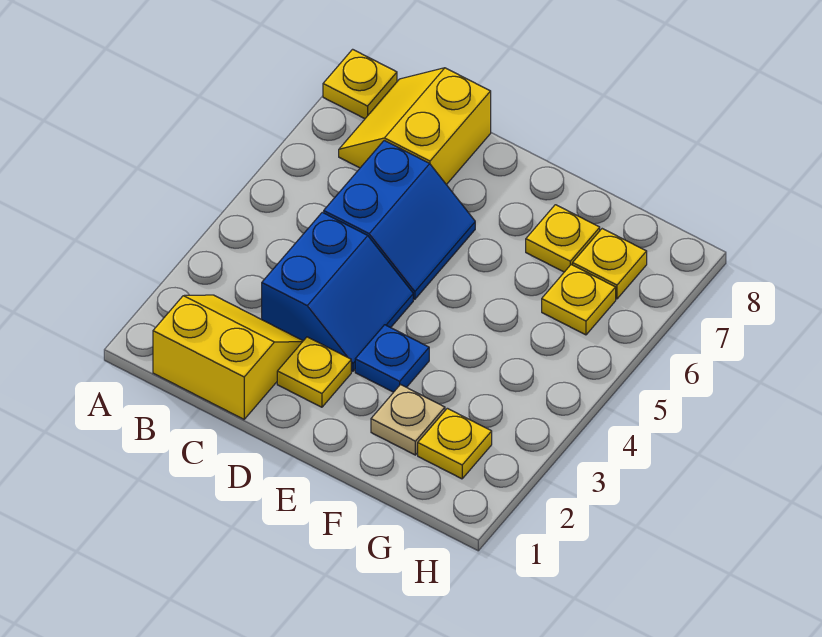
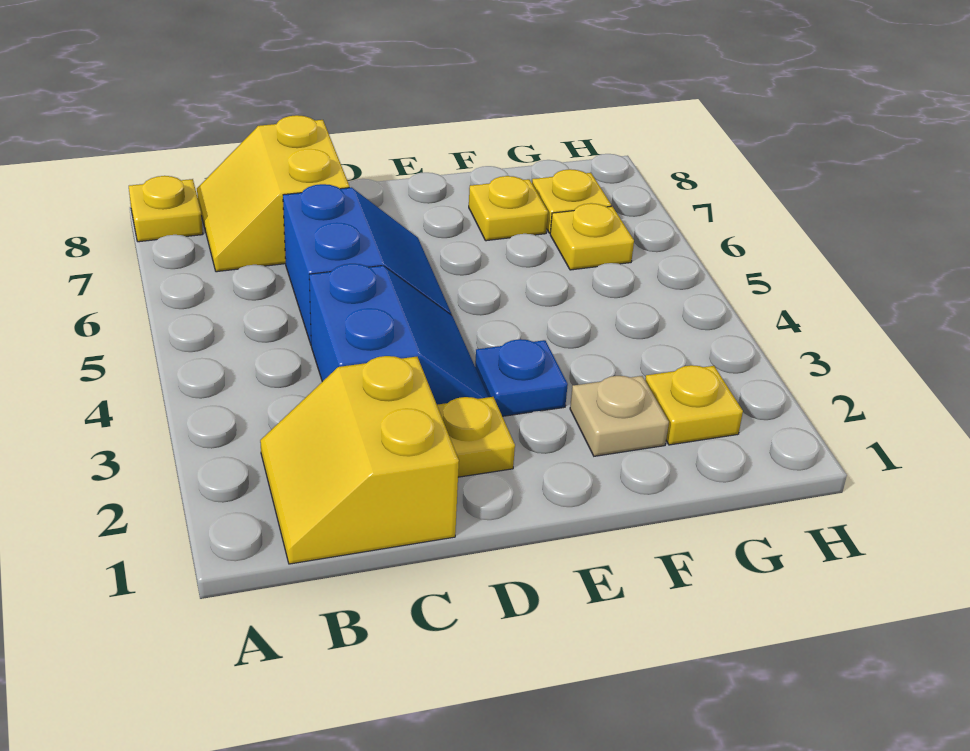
yellow slope B1:C2 level 1 top 1 -> yellow slope B1:C2 level 1 top C

